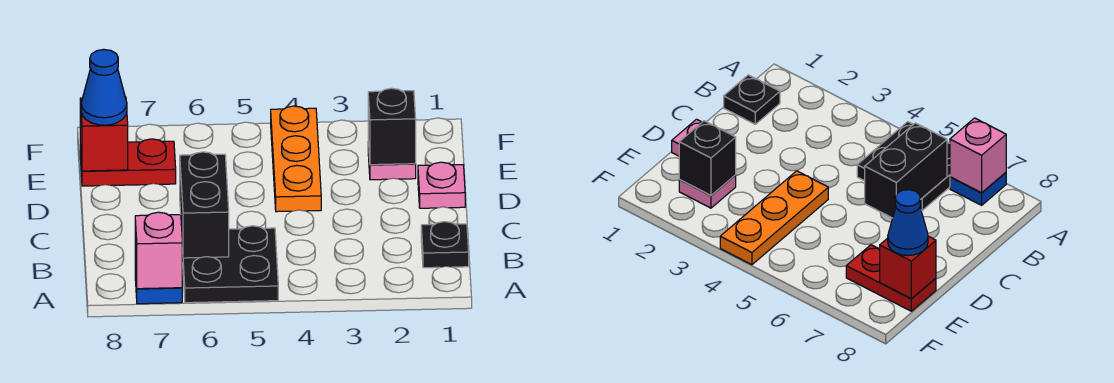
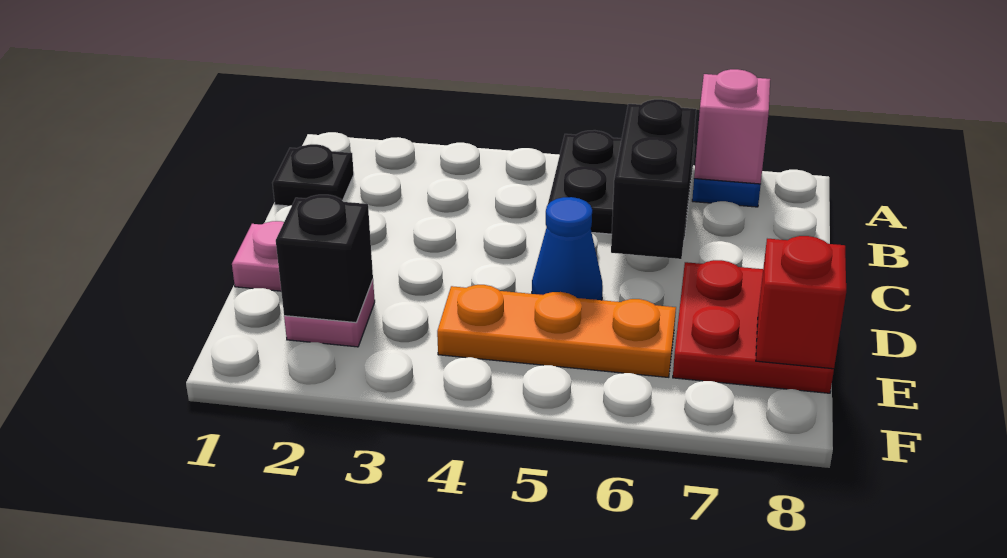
orange plate D4:F4 level 1 -> orange plate E4:E6 level 1
red plate E7:E8 level 1 -> red plate D7:E8 level 1
blue cone E8 level 3 -> blue cone D5 level 1

